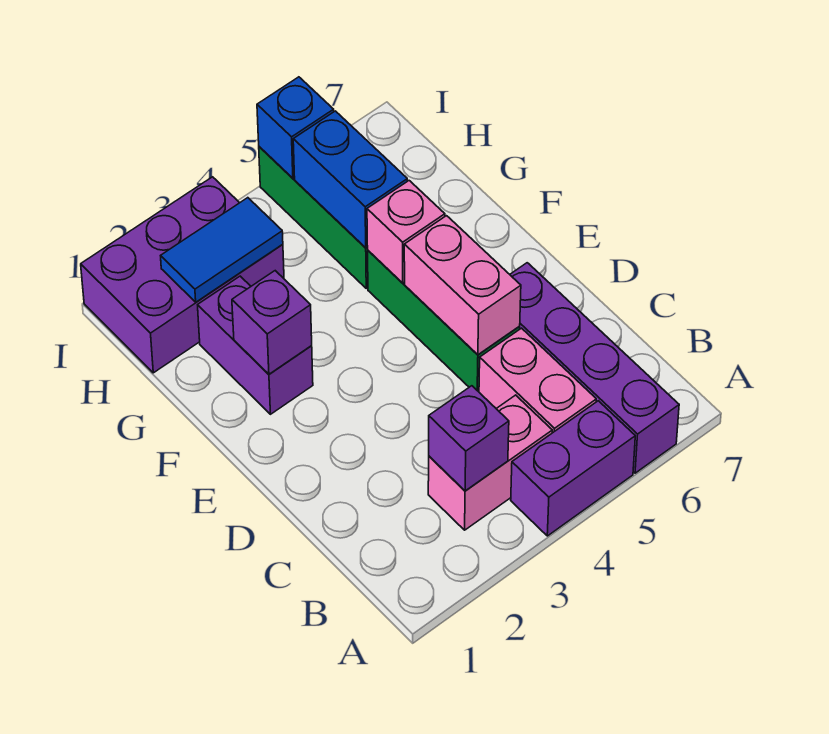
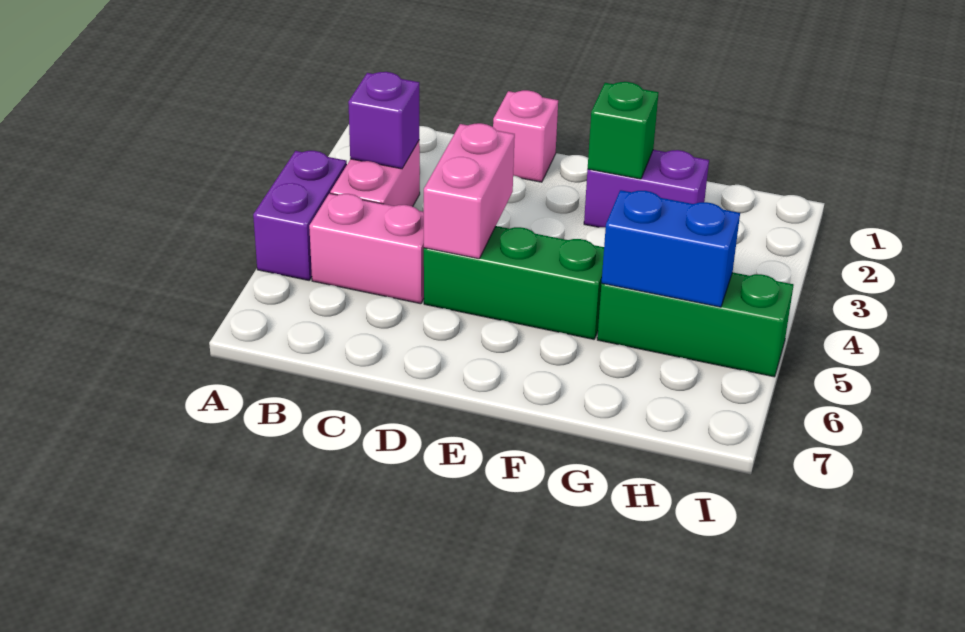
purple brick A6:D6 level 1 -> none
pink brick D5:E5 level 2 -> pink brick D4:D5 level 2
purple brick F2 level 2 -> green brick F2 level 2
pink brick F5 level 2 -> pink brick D1 level 1
purple brick H1:I3 level 1 -> none
blue tile H2:H3 level 2 -> none
blue brick I5 level 2 -> none

